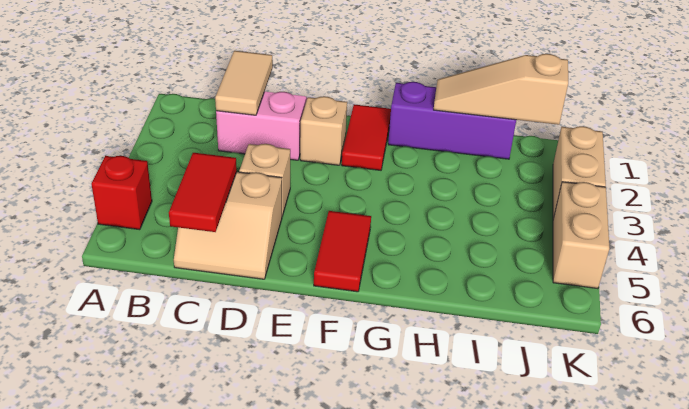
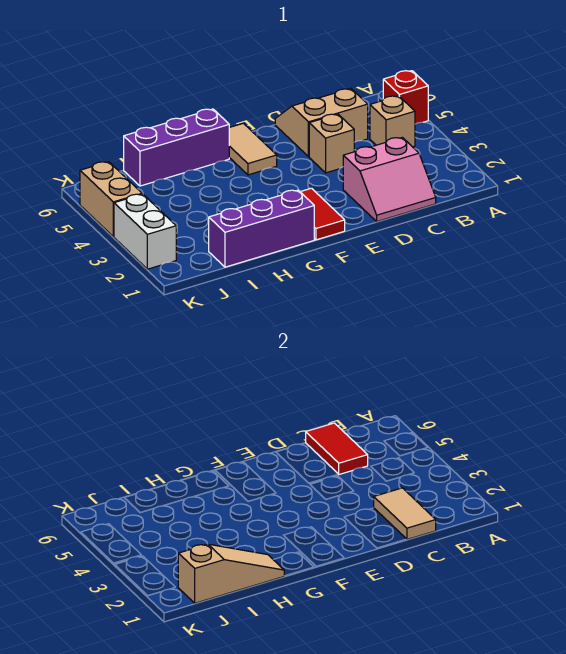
tan brick E2 level 1 -> tan brick B4 level 1
red tile F5:F6 level 1 -> tan tile F5:F6 level 1
none -> purple brick G6:I6 level 1
tan brick K2:K3 level 1 -> white brick K2:K3 level 1

